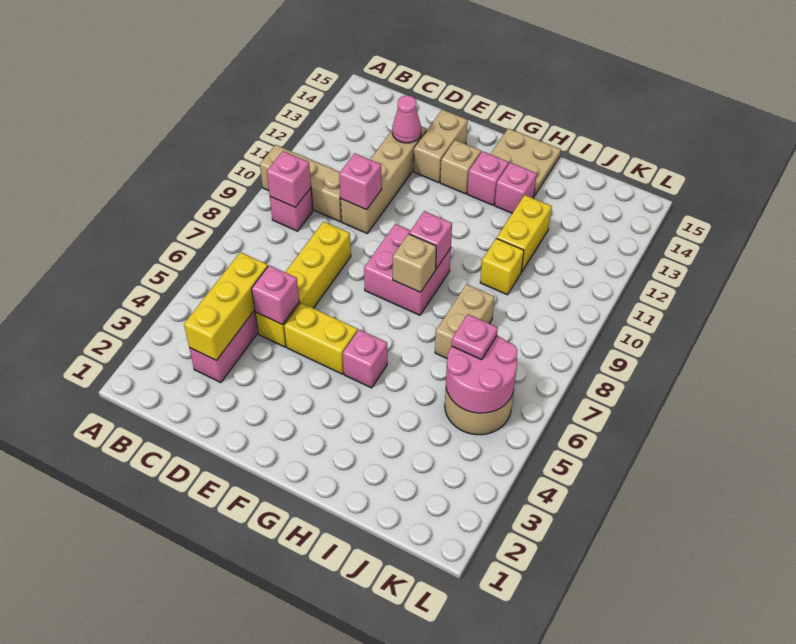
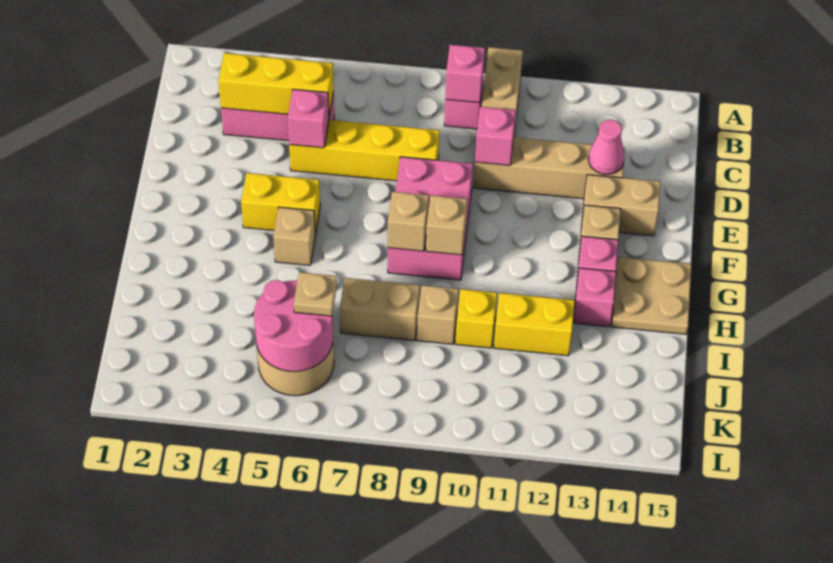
yellow brick E5:F5 level 1 -> yellow brick F4:F5 level 1
pink brick F8:G9 level 1 -> pink brick E8:G9 level 1
pink brick G5 level 1 -> tan brick G5 level 1
pink brick G9 level 2 -> tan brick G9 level 2
none -> tan brick I9 level 1
pink plate J6 level 3 -> tan plate J6 level 3

